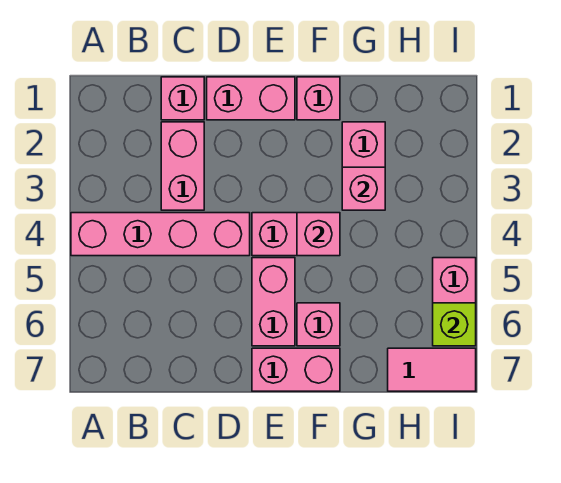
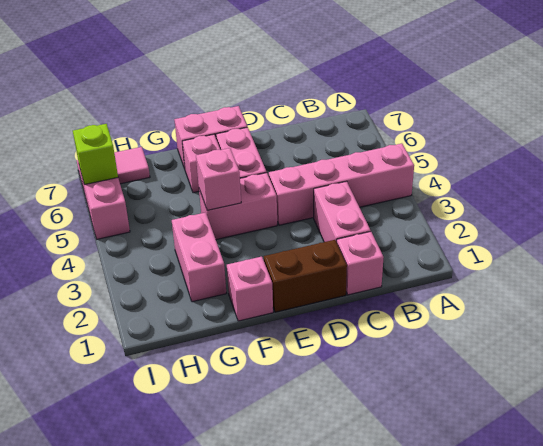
pink brick D1:E1 level 1 -> brown brick D1:E1 level 1
pink brick G3 level 2 -> none

